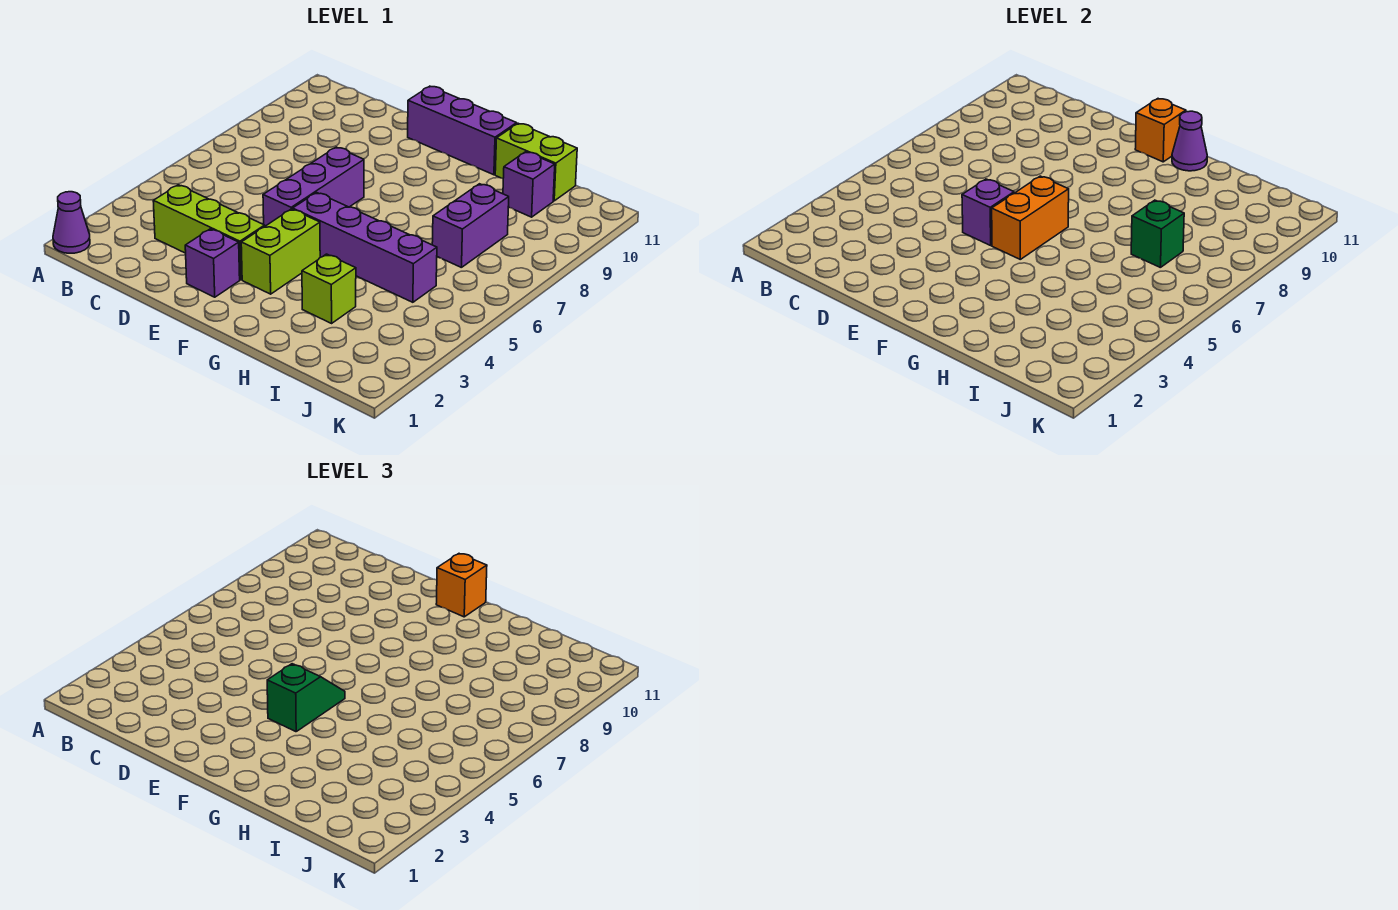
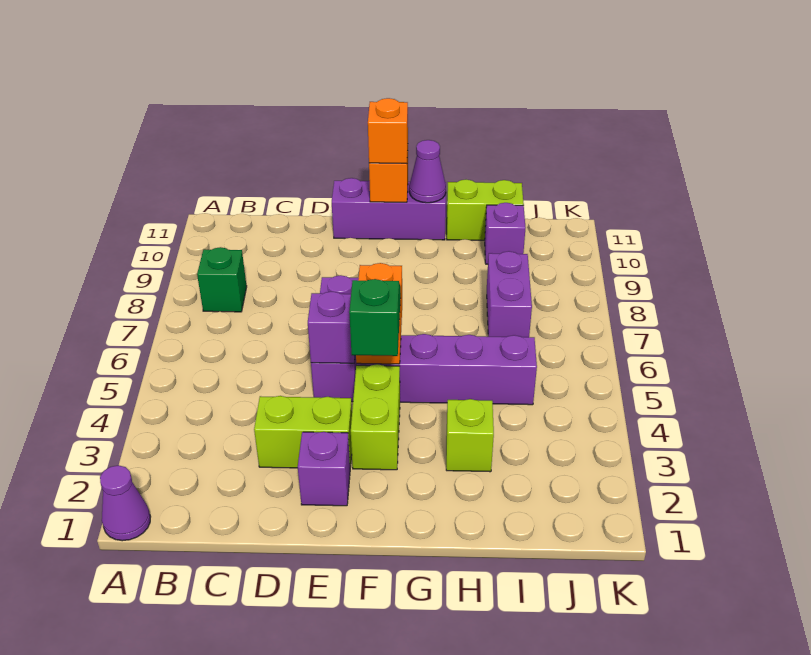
lime brick C3:E3 level 1 -> lime brick D3:E3 level 1
green brick I7 level 2 -> green brick B8 level 1

